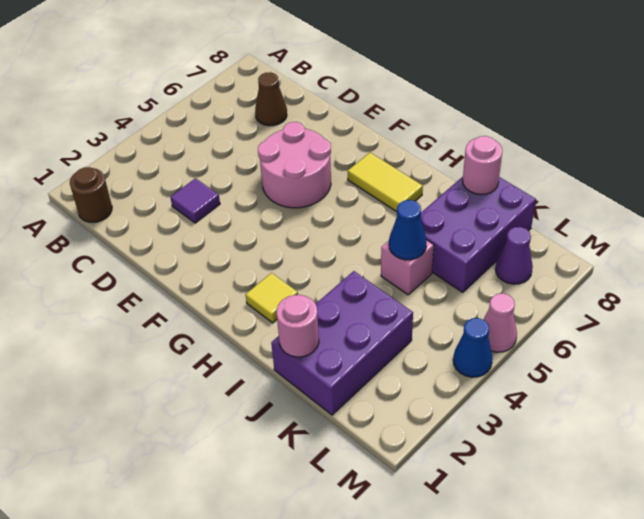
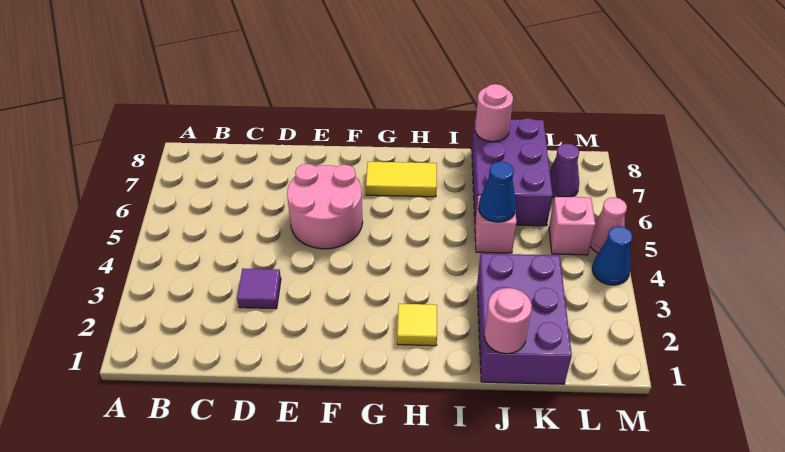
brown round brick B1 level 1 -> none
brown cone C7 level 1 -> none
none -> pink brick L5 level 1

